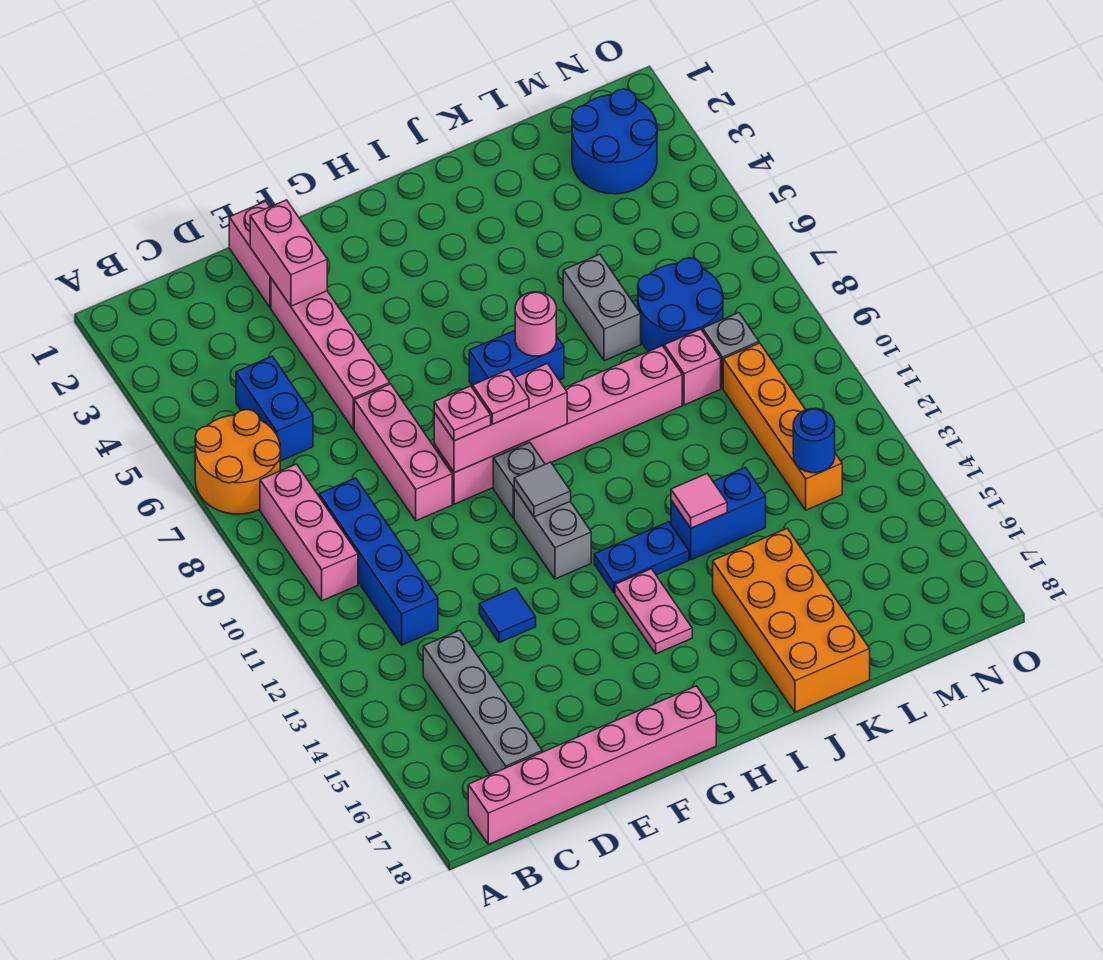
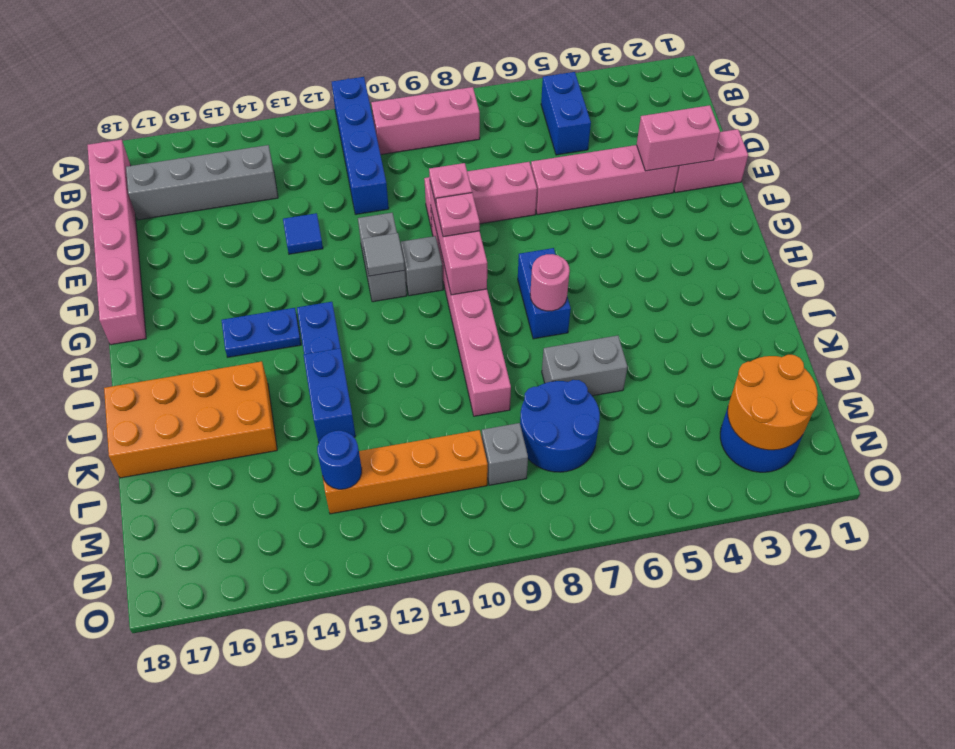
orange round brick A6:B7 level 1 -> orange round brick M2:N3 level 2
blue brick C5:C6 level 1 -> blue brick B5:C5 level 1
blue brick C9:C12 level 1 -> blue brick A11:D11 level 1
grey brick G11:G12 level 1 -> grey brick F11:G11 level 1
pink plate H14:H15 level 1 -> blue plate H14:H15 level 1
pink tile J13 level 2 -> none
pink brick L9 level 1 -> none

